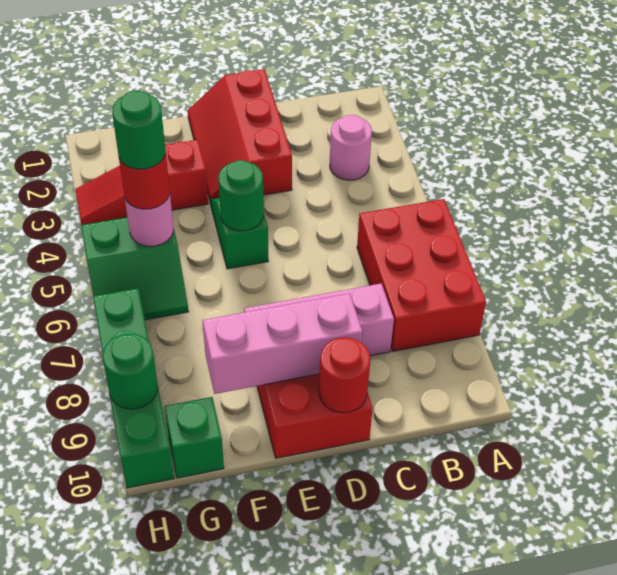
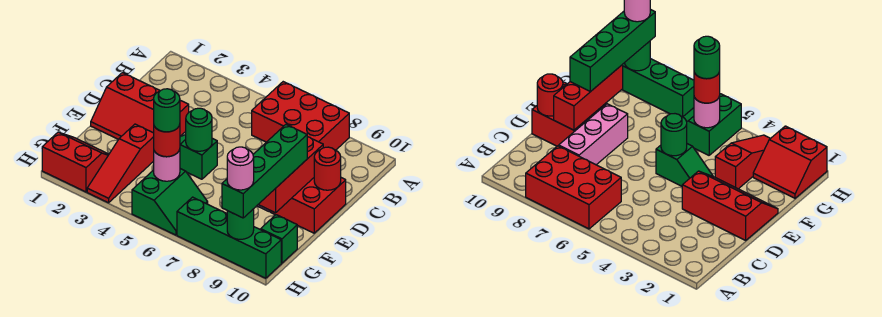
pink round brick B3 level 1 -> pink round brick H9 level 4
pink brick D9:F9 level 2 -> red brick D9:F9 level 2
none -> green brick E9:H9 level 3
none -> red slope G1:H2 level 1 top H

